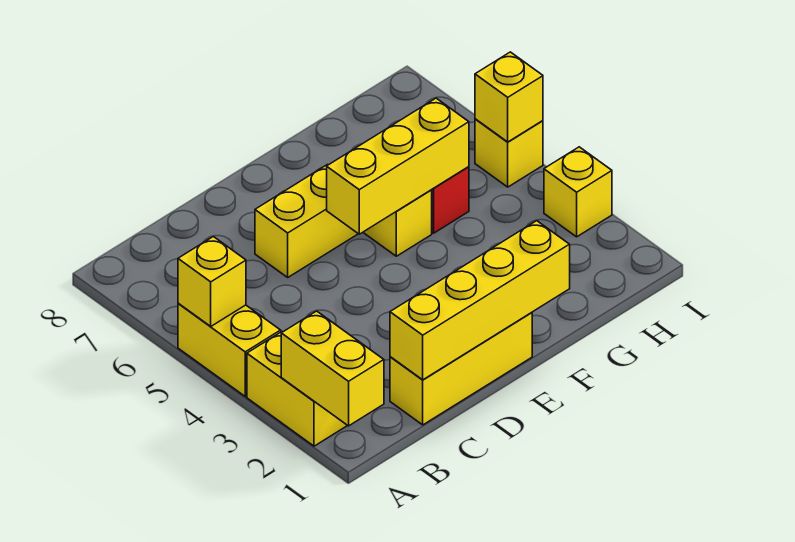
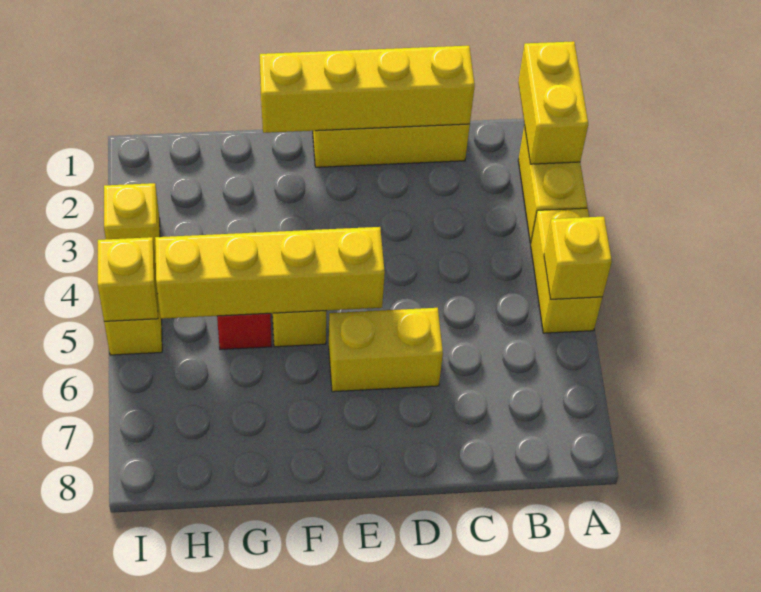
yellow brick E5:G5 level 2 -> yellow brick E5:H5 level 2

